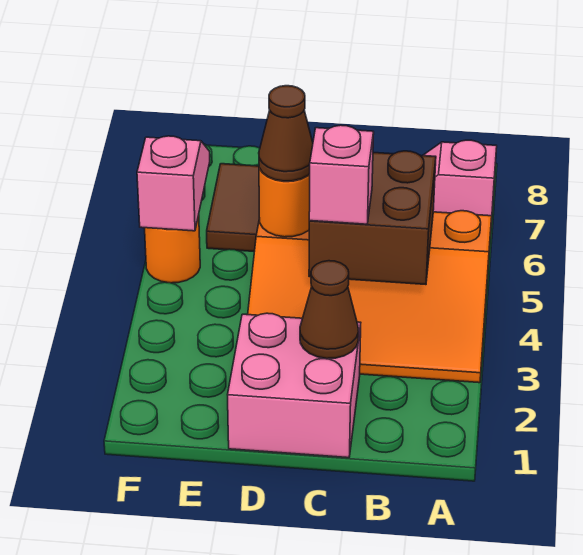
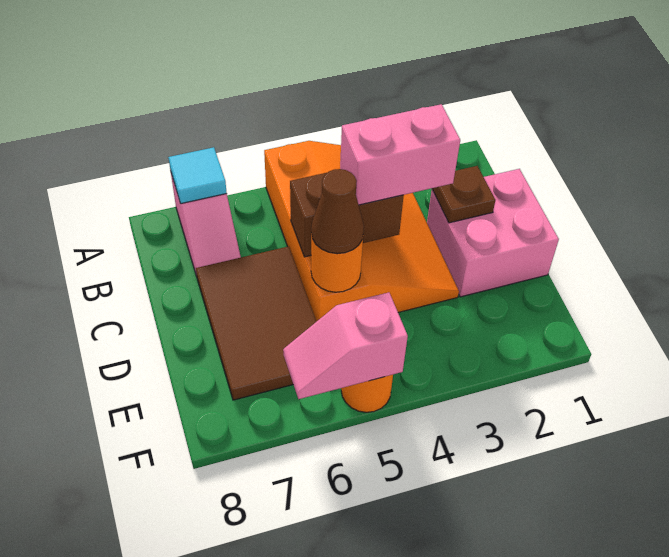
none -> cyan tile A7 level 2
brown brick B4:C5 level 2 -> brown brick C4:C5 level 2
brown cone C2 level 2 -> brown plate C2 level 2
pink brick C4 level 3 -> pink brick C3:C4 level 3

